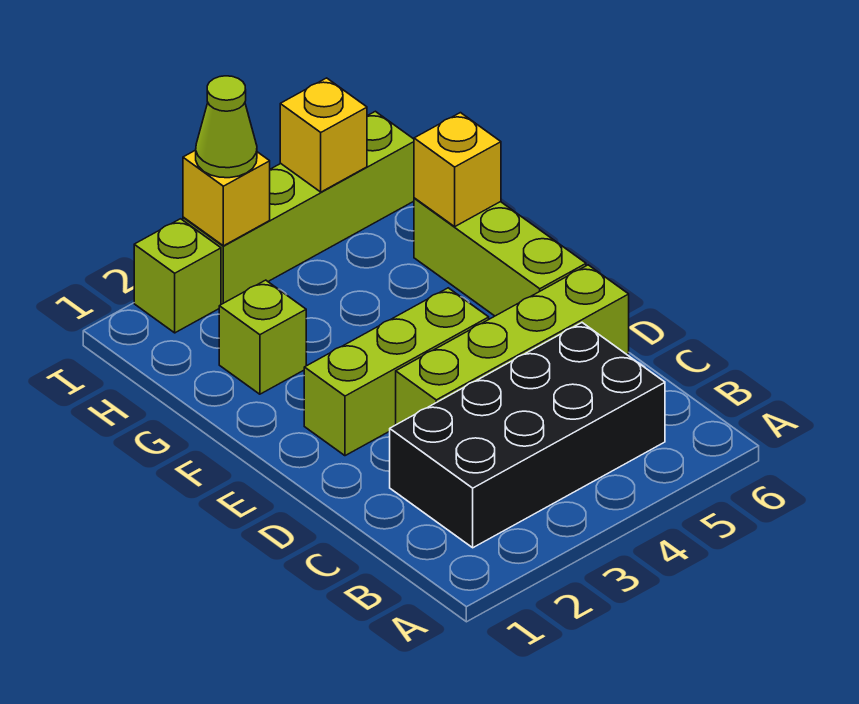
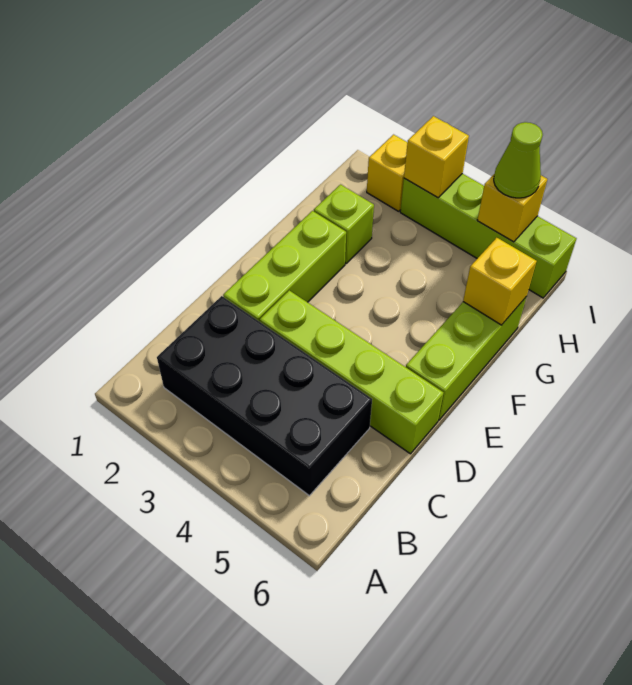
lime brick E2:E4 level 1 -> lime brick D2:F2 level 1
lime brick I2 level 1 -> yellow brick I2 level 1
lime cone I3 level 3 -> lime cone I5 level 3

